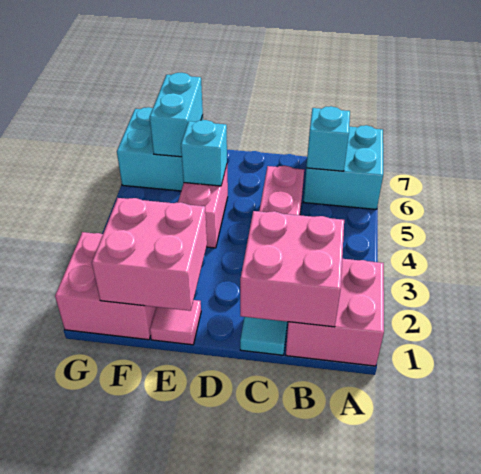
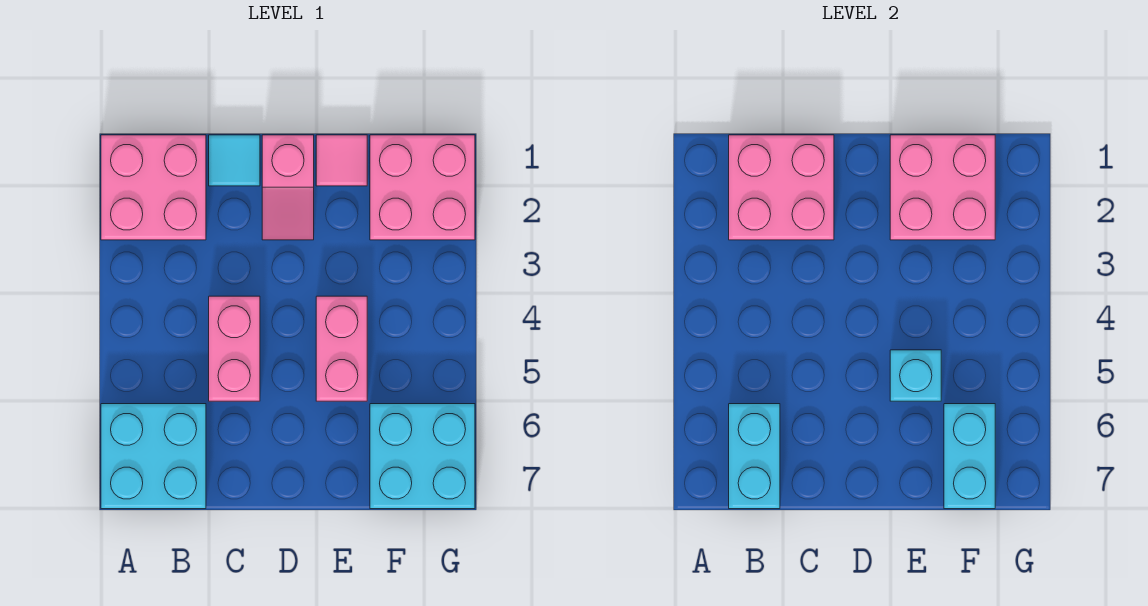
cyan brick B6 level 2 -> cyan brick B6:B7 level 2
none -> pink slope D1:D2 level 1 top 1

